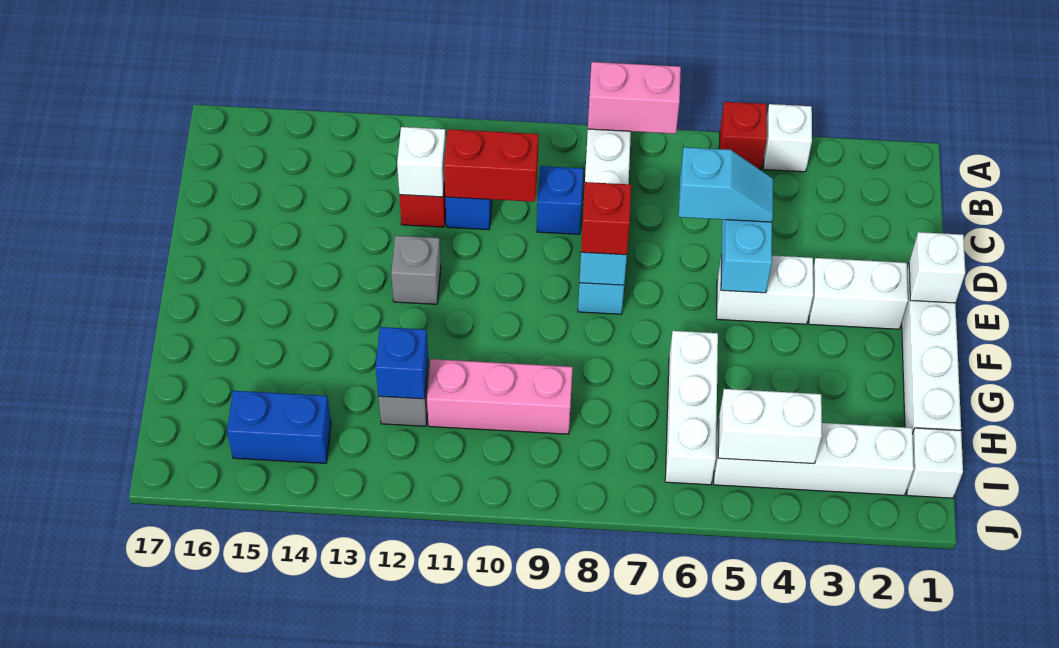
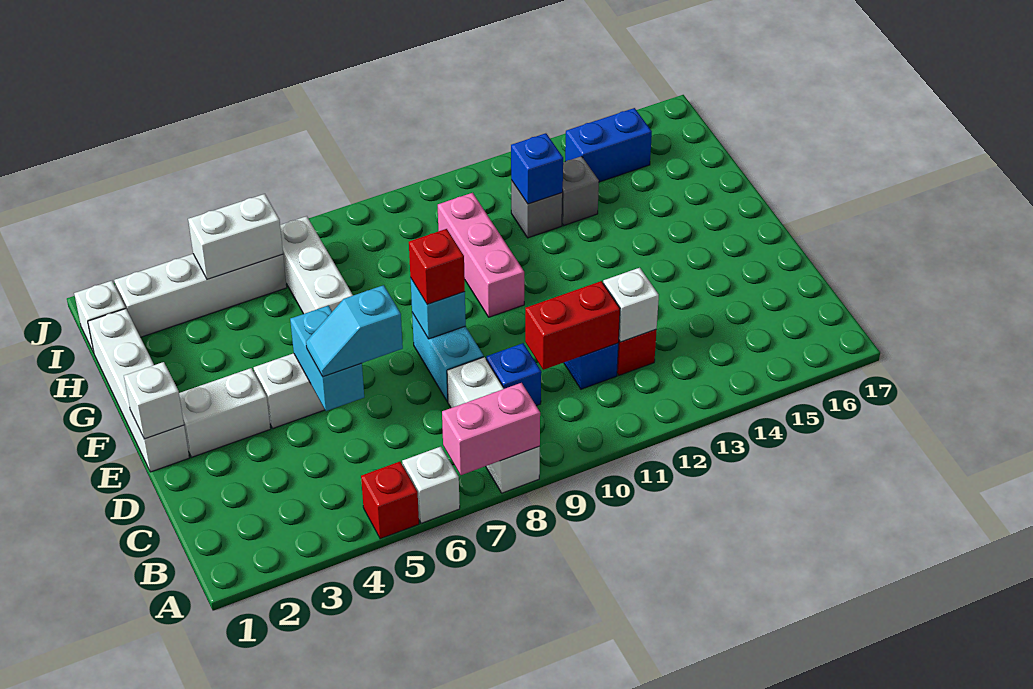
white brick A4 level 1 -> white brick A6 level 1
grey brick E12 level 1 -> grey brick H13 level 1
pink brick H9:H11 level 1 -> pink brick F10:H10 level 1

